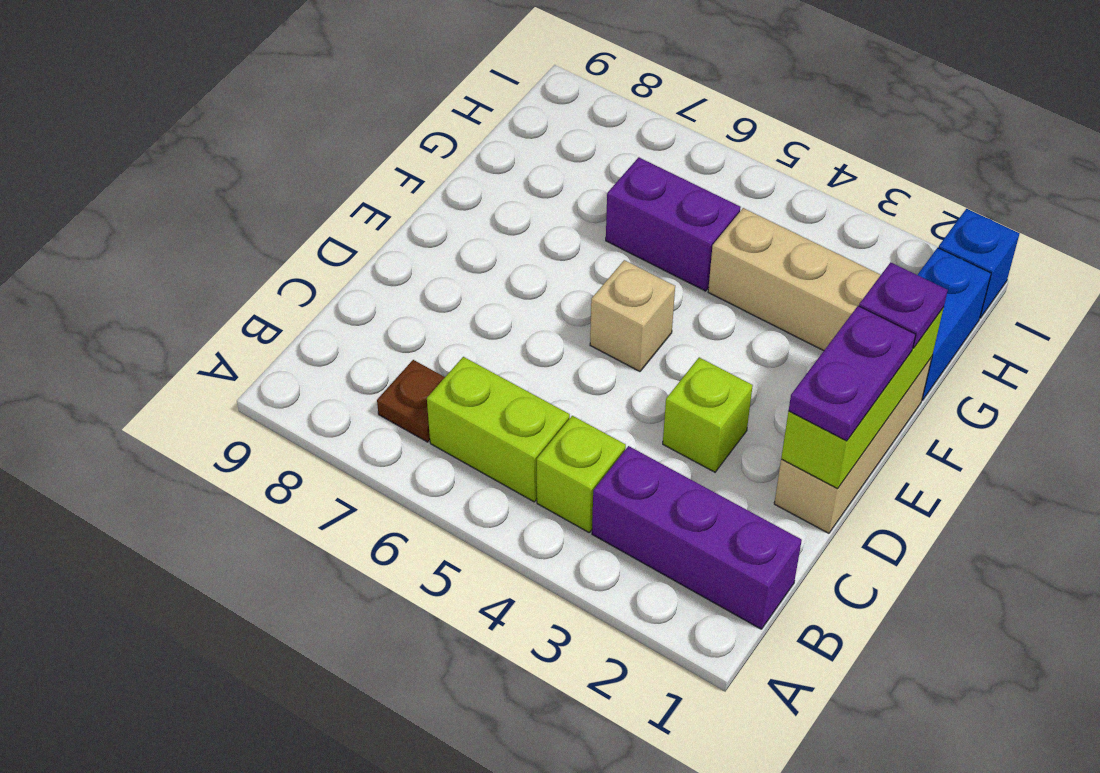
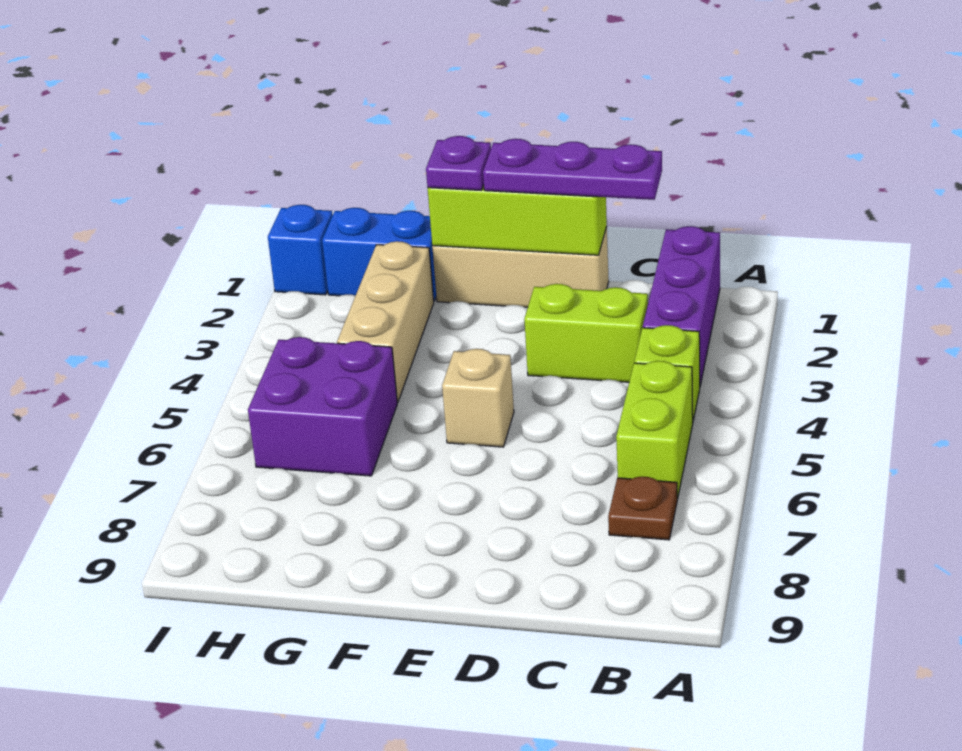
purple plate D1:E1 level 3 -> purple plate C1:E1 level 3
lime brick D3 level 1 -> lime brick C3:D3 level 1
purple brick G5:G6 level 1 -> purple brick G5:H6 level 1

